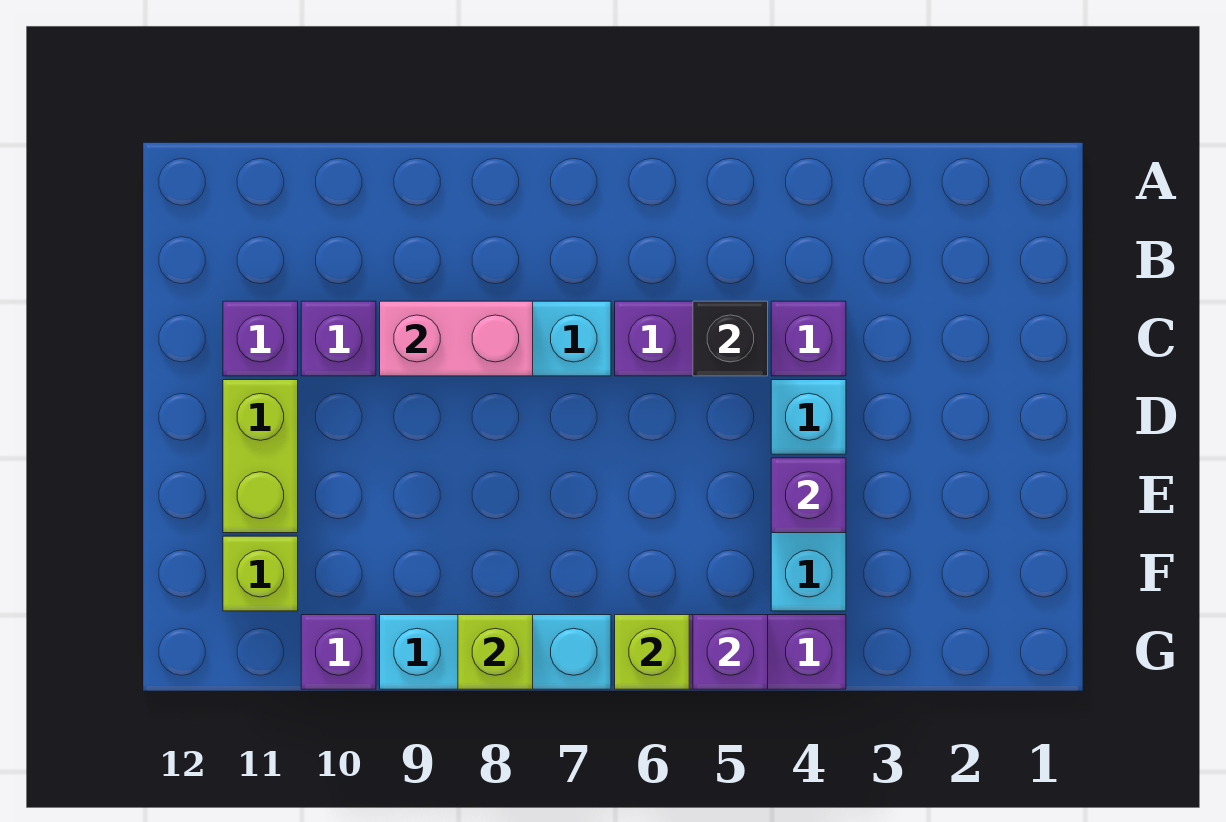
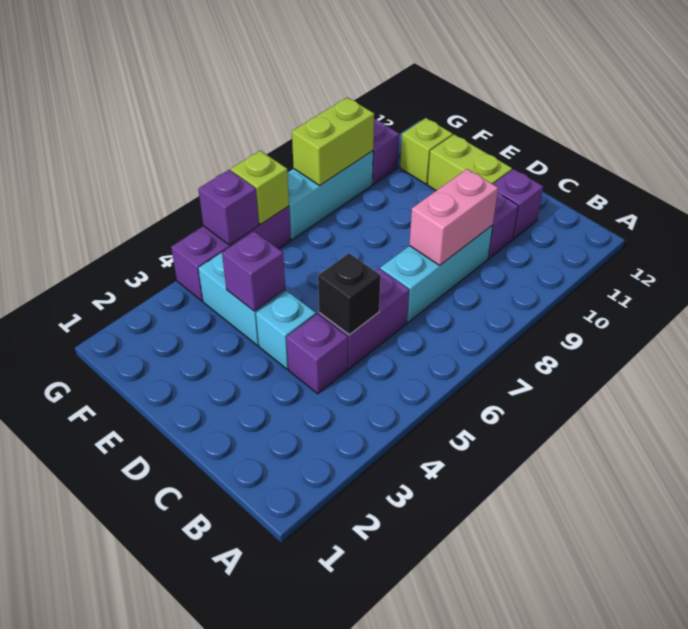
lime brick G8 level 2 -> lime brick G8:G9 level 2

